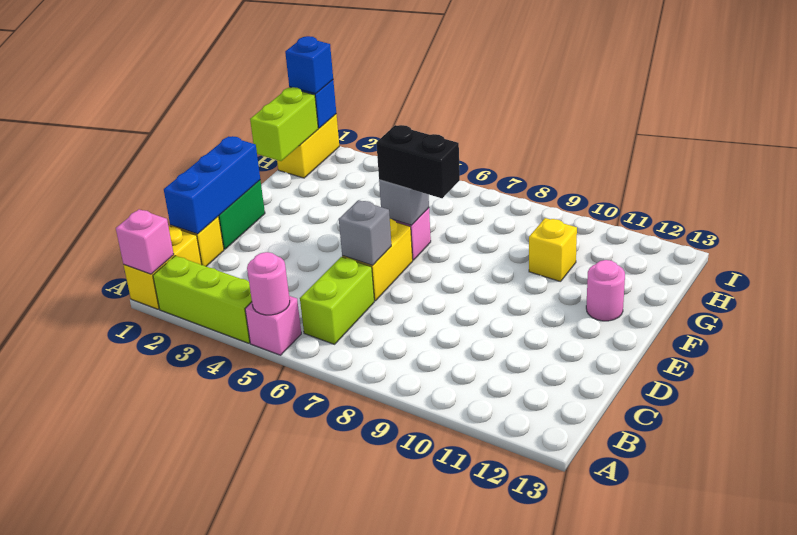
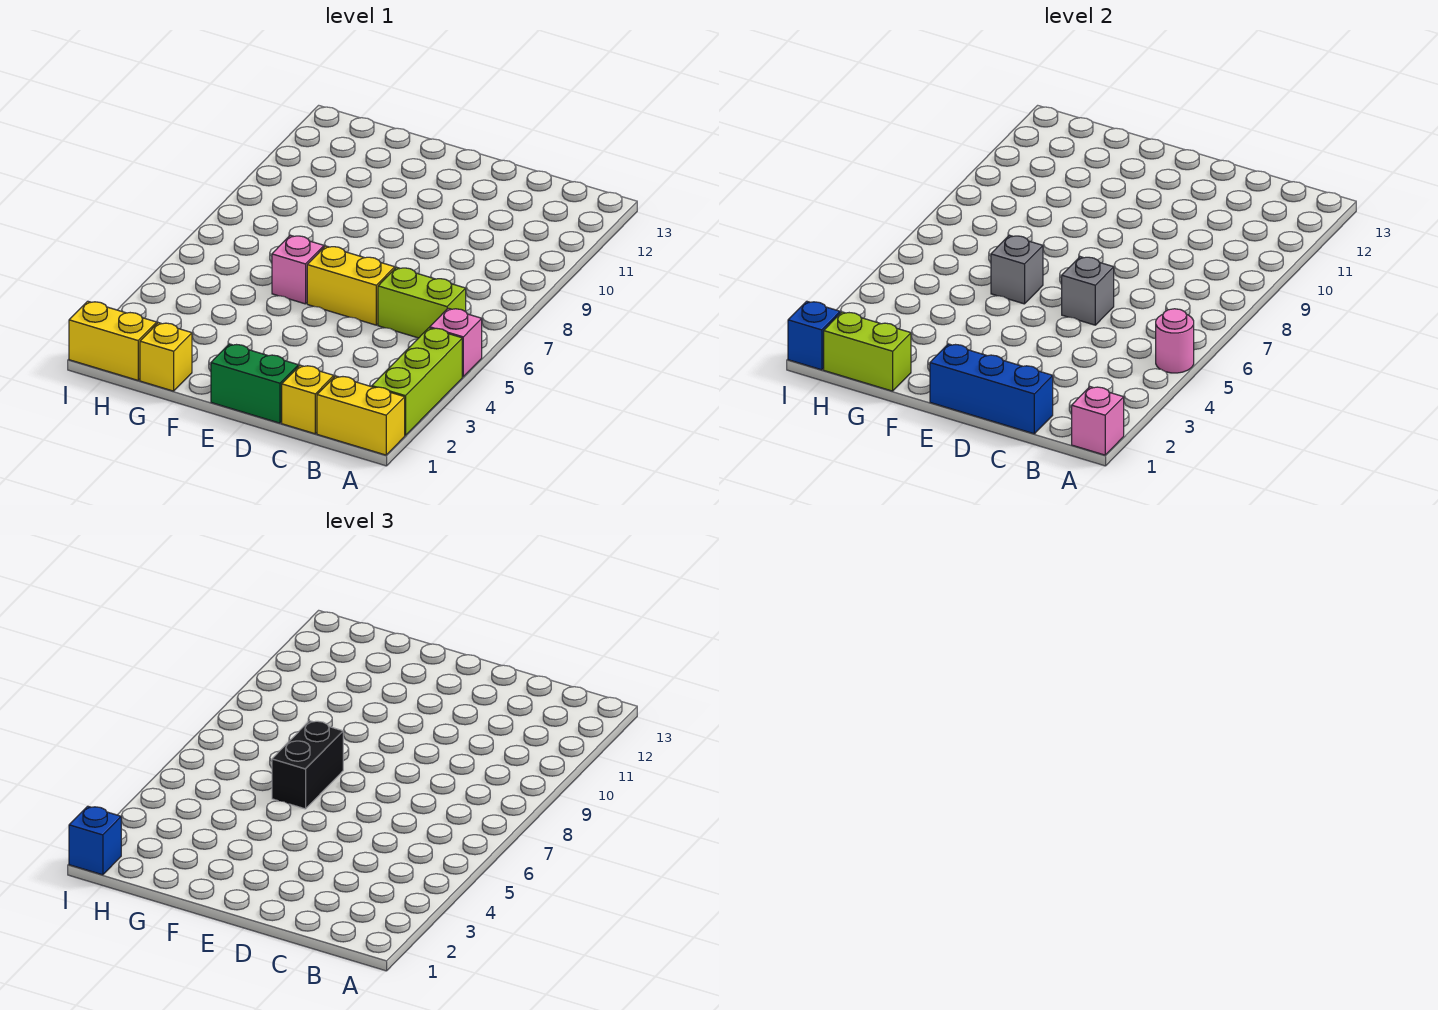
pink round brick F12 level 1 -> none
yellow brick G10 level 1 -> yellow brick G1 level 1

